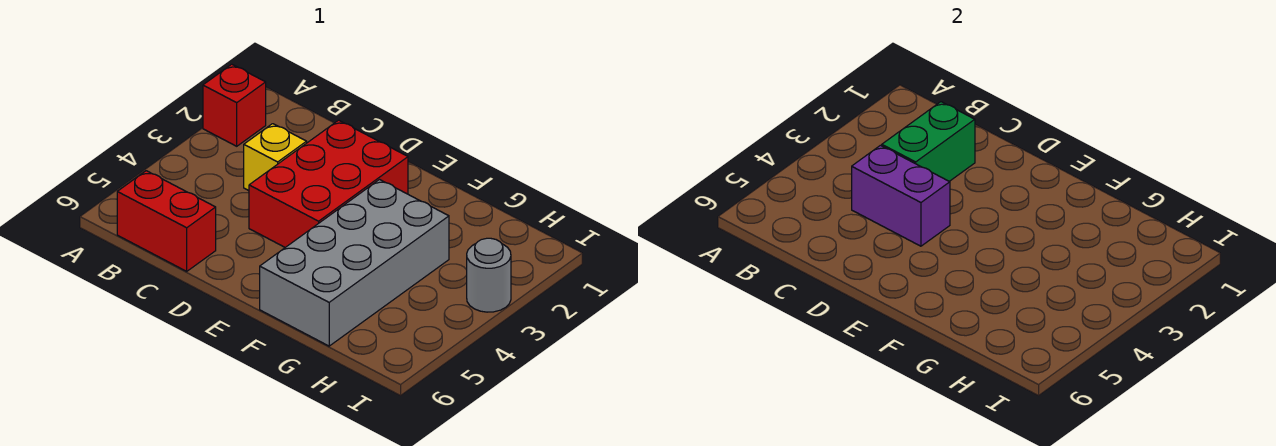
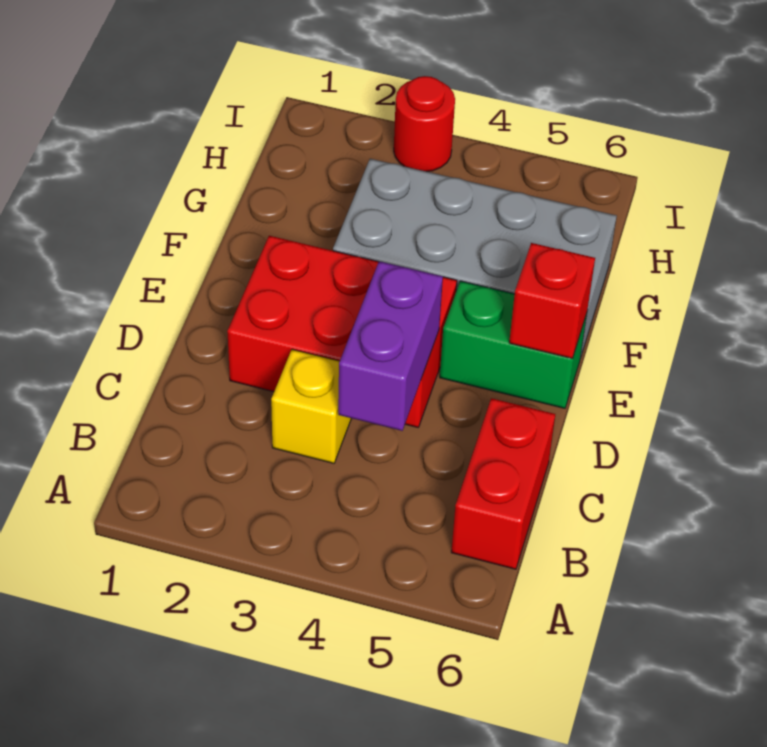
red brick A2 level 1 -> red brick E6 level 2
green brick C2:C3 level 2 -> green brick E5:E6 level 1
grey round brick I3 level 1 -> red round brick I3 level 1

